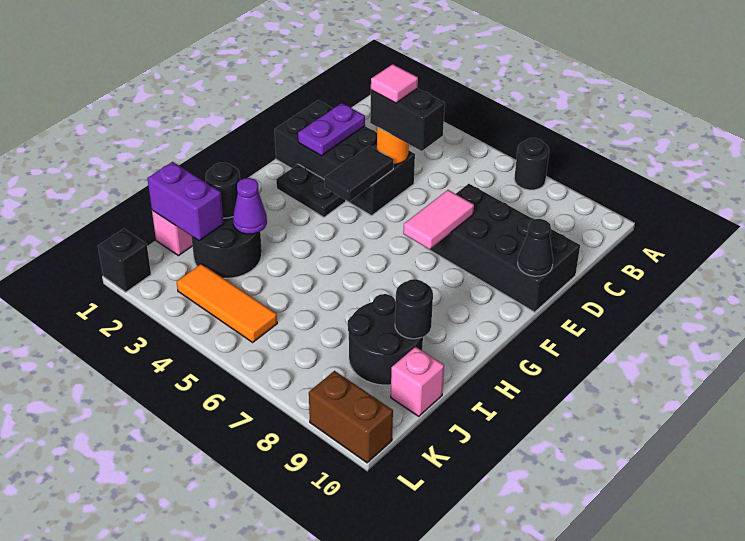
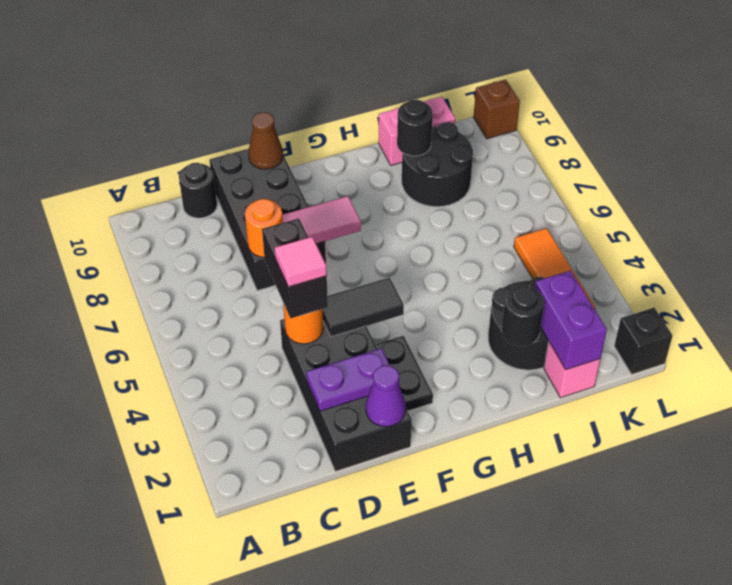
black round brick A7 level 1 -> black round brick C10 level 1
none -> orange round brick D7 level 2
black cone E10 level 2 -> brown cone E10 level 2
purple cone I3 level 2 -> purple cone E1 level 2
pink brick J10 level 1 -> pink brick I10:J10 level 1
brown brick L9:L10 level 1 -> brown brick L10 level 1

